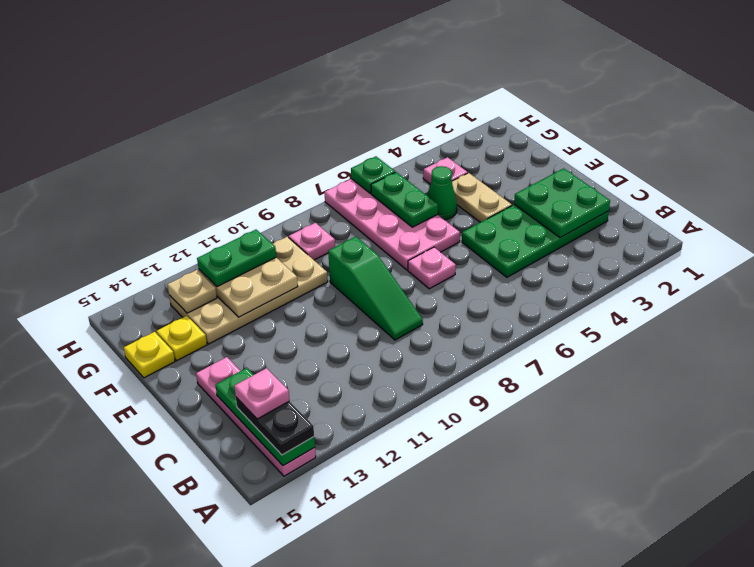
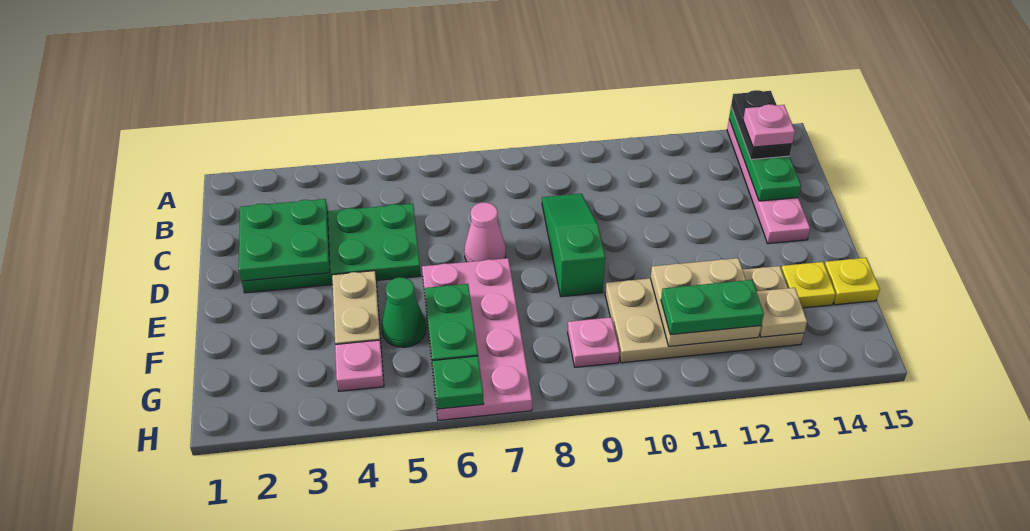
pink plate D7 level 1 -> pink cone D7 level 1

